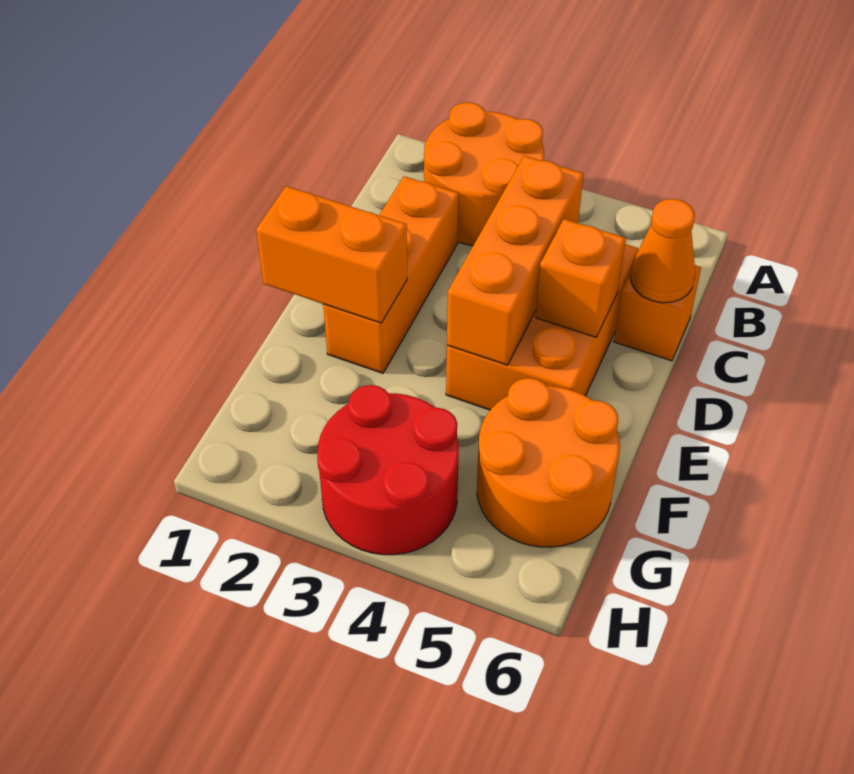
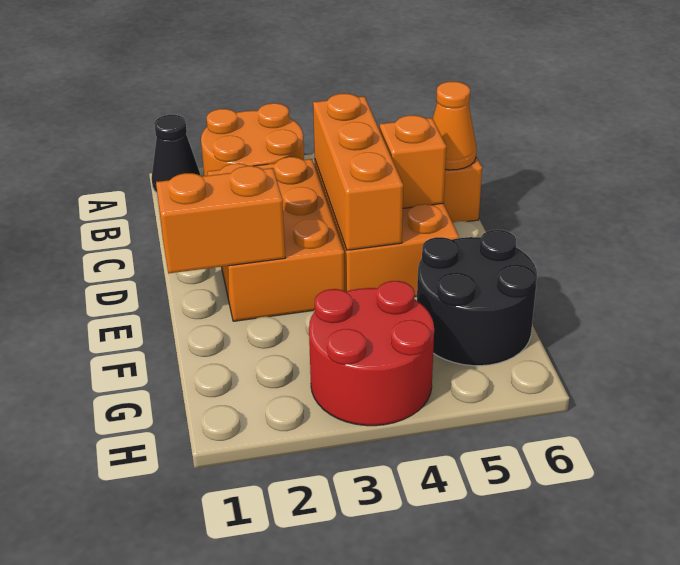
none -> black cone A1 level 1
orange brick C2:E2 level 1 -> orange brick C2:E3 level 1
orange round brick F5:G6 level 1 -> black round brick F5:G6 level 1

